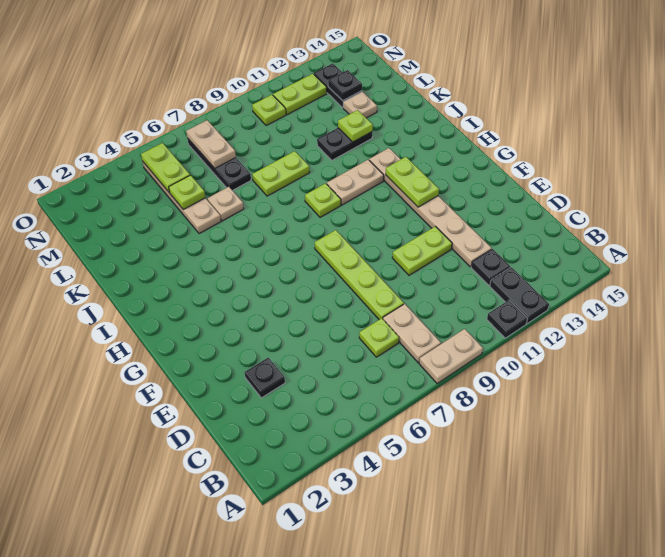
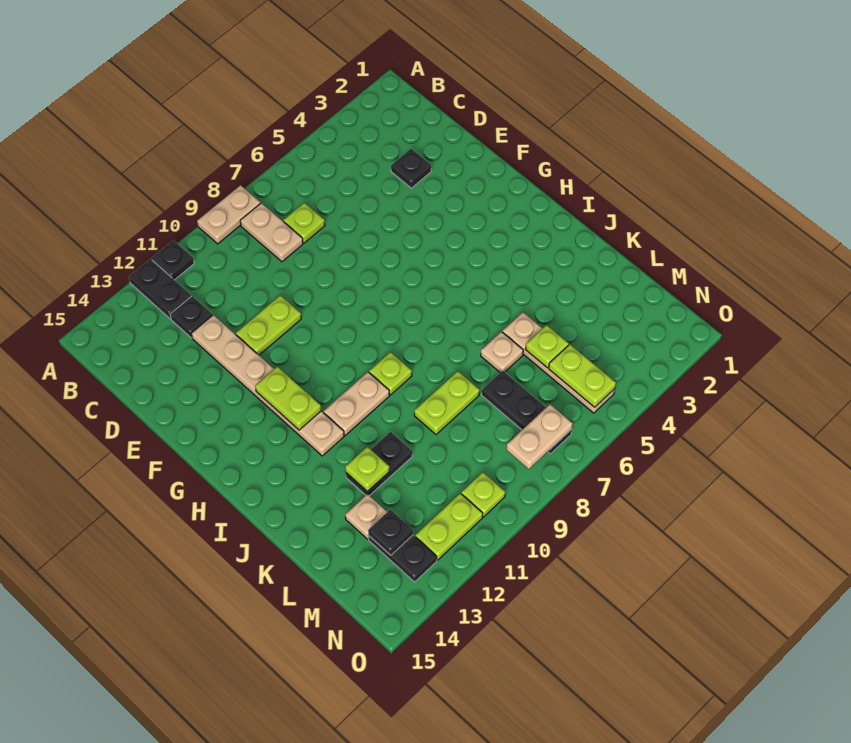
lime plate D8:G8 level 1 -> none
tan plate M7:N7 level 2 -> tan plate N7:N8 level 2

